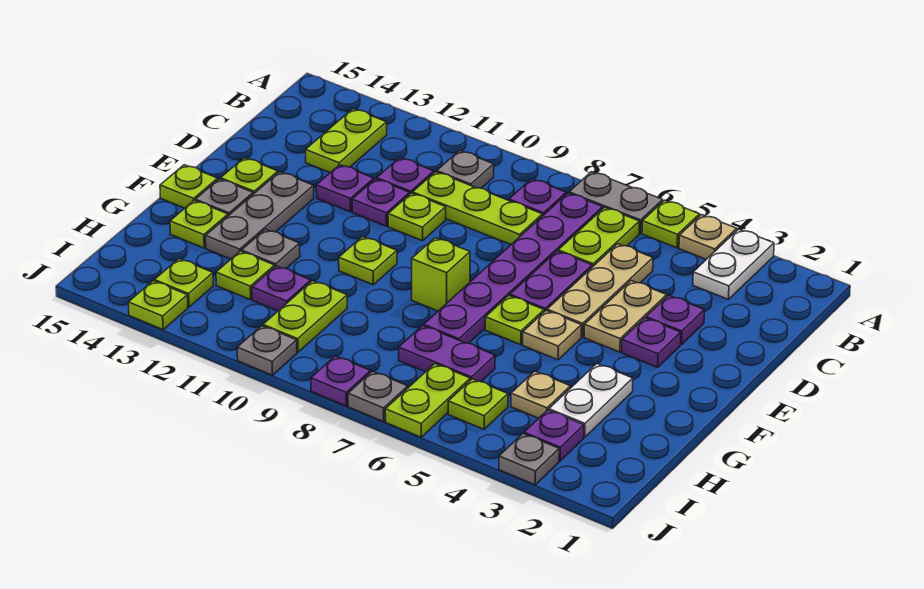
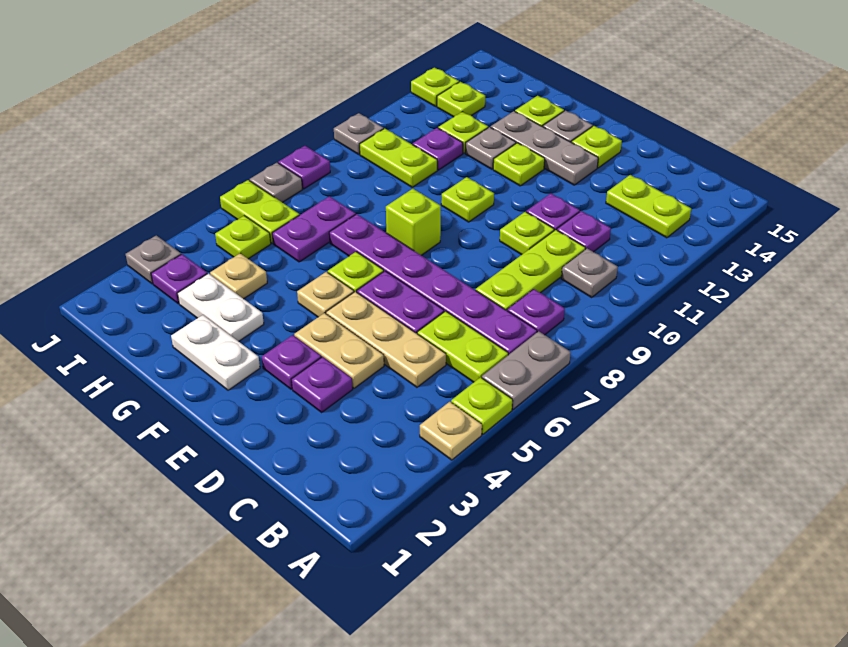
white plate A3:B3 level 1 -> white plate F2:G2 level 1
purple plate D12 level 1 -> none
lime plate F15 level 1 -> lime plate F12 level 1

